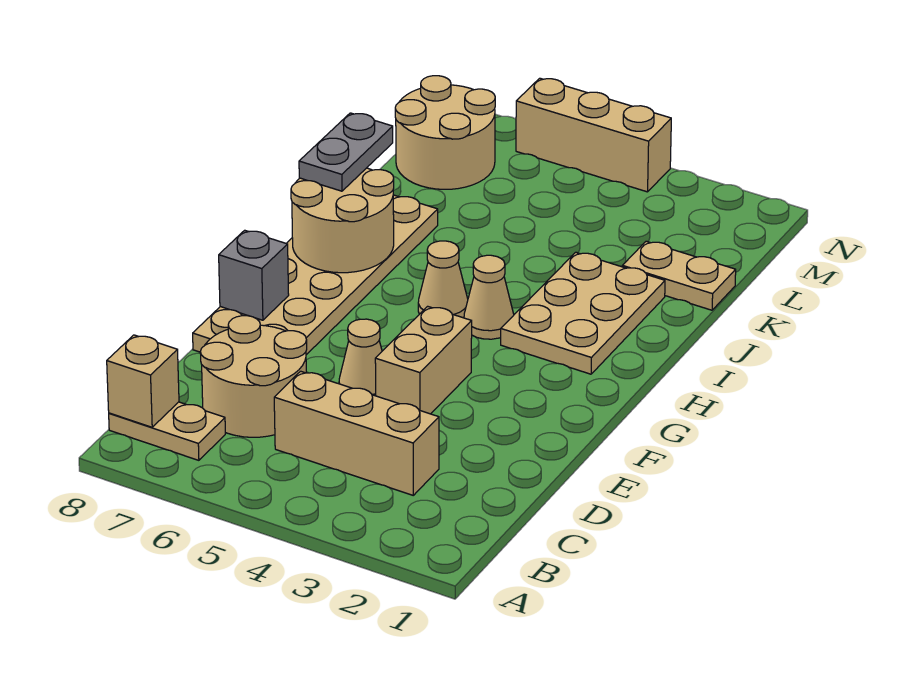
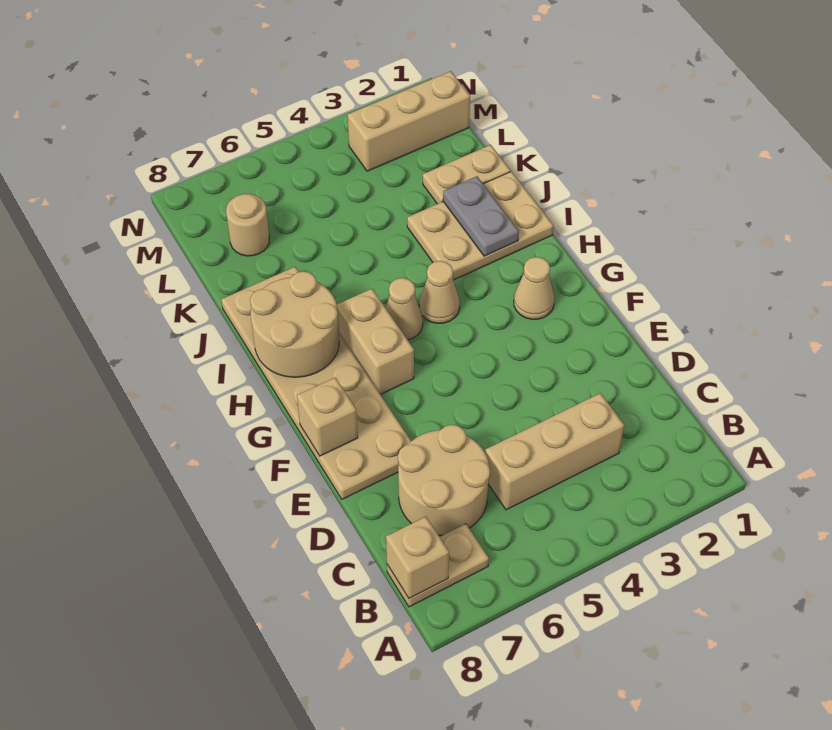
tan brick E4:F4 level 1 -> tan brick G6:H6 level 1
tan cone E5 level 1 -> tan cone G2 level 1
grey brick F8 level 2 -> tan brick F8 level 2
tan plate H2:J3 level 1 -> tan plate I1:J3 level 1
grey plate I8:J8 level 3 -> grey plate I2:J2 level 2
tan round brick L7:M8 level 1 -> tan round brick L7 level 1
tan brick N4:N6 level 1 -> tan brick M1:M3 level 1

